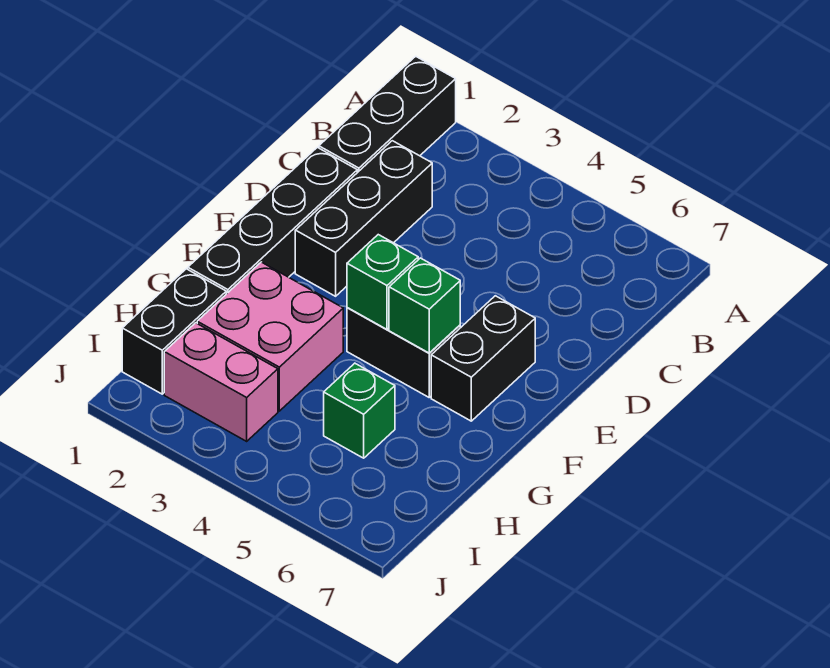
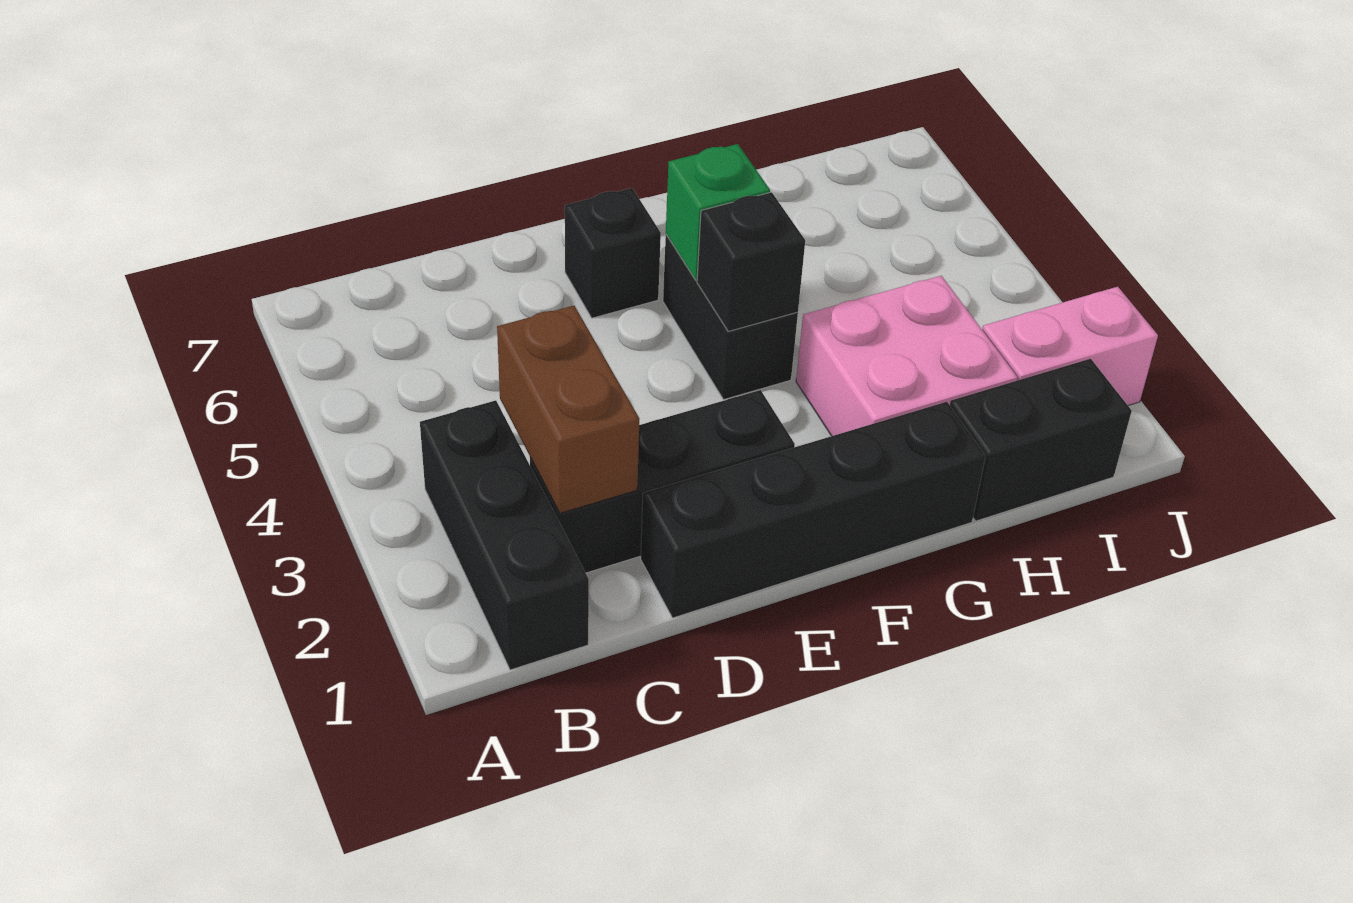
black brick A1:C1 level 1 -> black brick B1:B3 level 1
none -> brown brick C2:C3 level 2
black brick E6:F6 level 1 -> black brick E6 level 1
green brick F4 level 2 -> black brick F4 level 2
green brick H5 level 1 -> none
pink brick I2:I3 level 1 -> pink brick I2:J2 level 1

